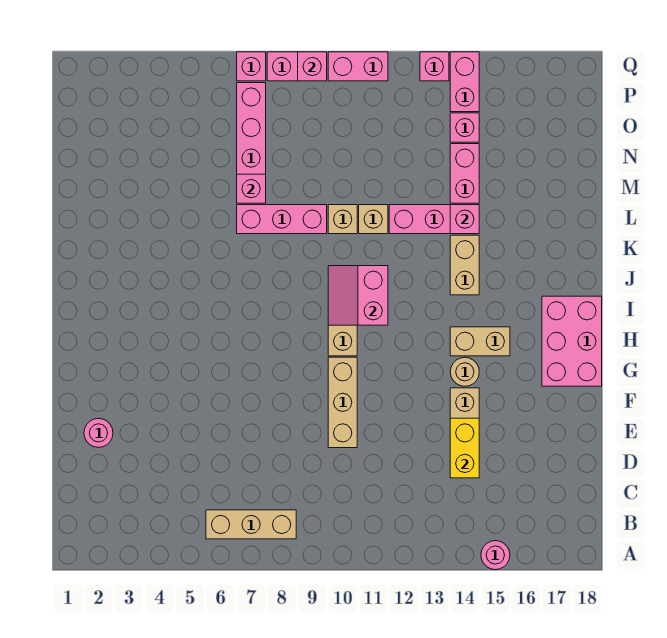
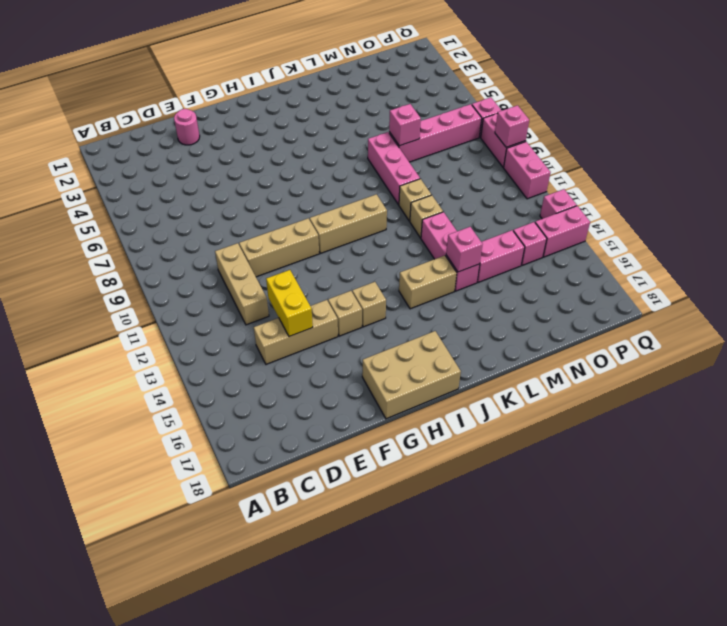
pink round brick A15 level 1 -> none
tan brick B6:B8 level 1 -> tan brick D10:D12 level 1
yellow brick D14:E14 level 2 -> yellow brick E13:E14 level 2
tan round brick G14 level 1 -> tan brick G14 level 1
pink brick G17:I18 level 1 -> tan brick G17:I18 level 1
tan brick H14:H15 level 1 -> tan brick H14 level 1
pink slope I10:J11 level 2 top 11 -> none

